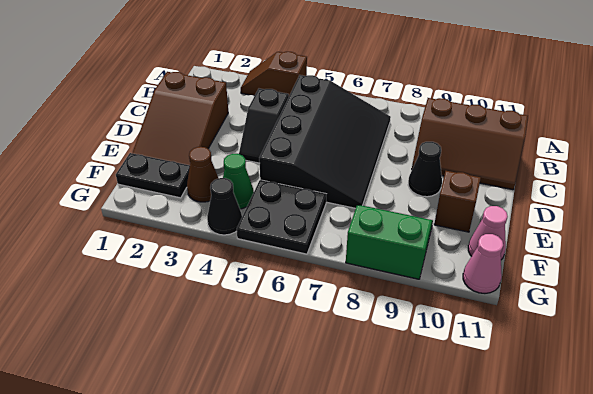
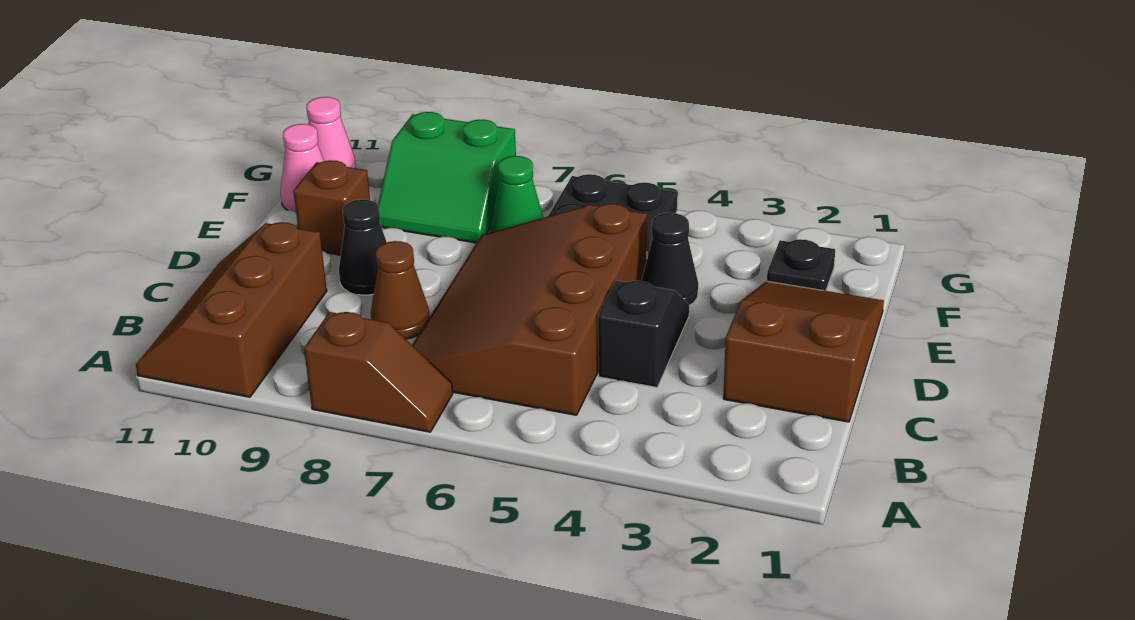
brown slope A3:A4 level 1 top 4 -> brown slope A7:A8 level 1 top 8
black slope B5:E7 level 1 top 5 -> brown slope B5:E7 level 1 top 5
brown slope B9:C11 level 1 top B -> brown slope A10:C11 level 1 top 10
black plate F1:F2 level 1 -> black plate F2 level 1
brown cone F3 level 1 -> brown cone C8 level 1
green cone F4 level 1 -> green cone F7 level 1
black cone G4 level 1 -> black cone E4 level 1

